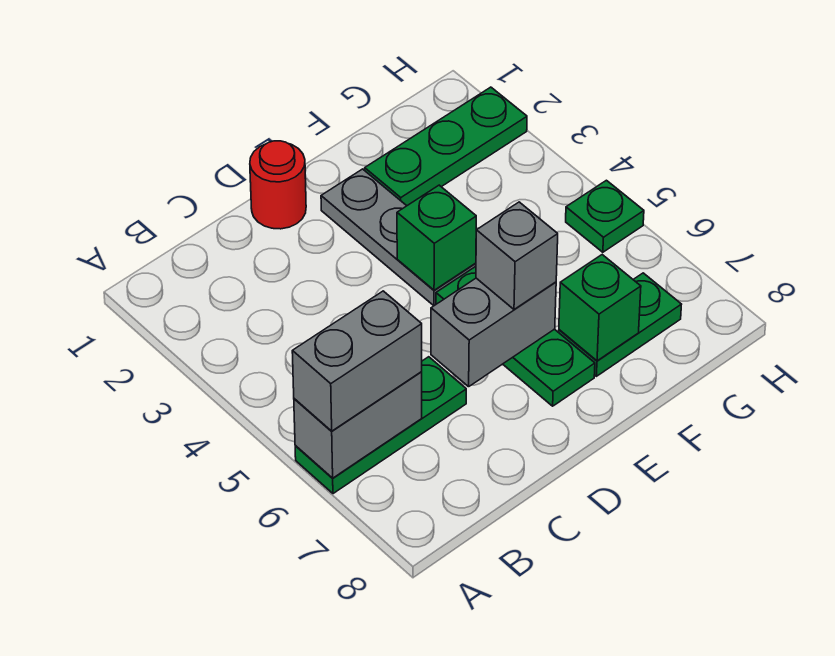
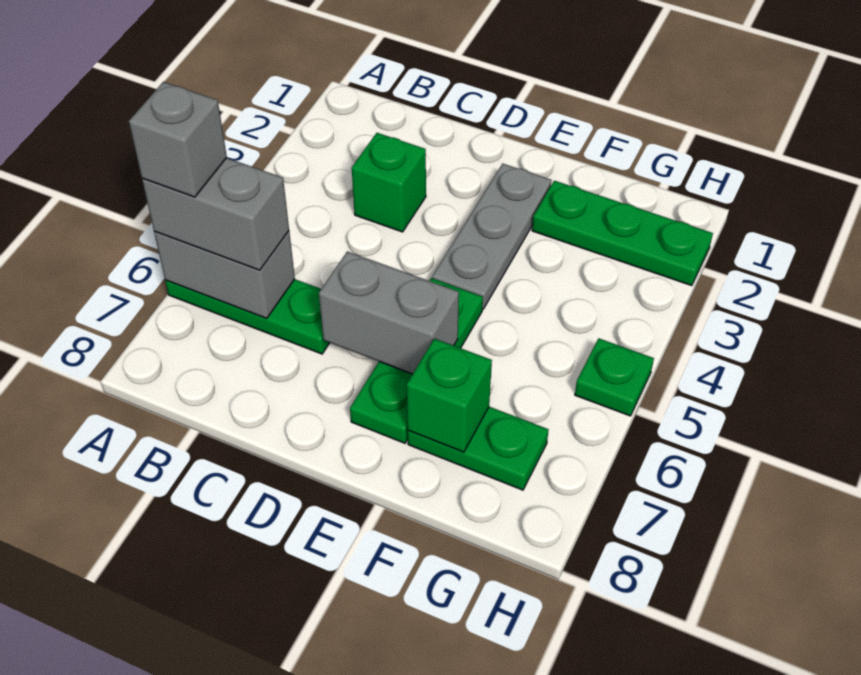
red round brick D1 level 1 -> none
green brick E4 level 2 -> green brick C3 level 1
grey brick E6 level 3 -> grey brick A6 level 4

